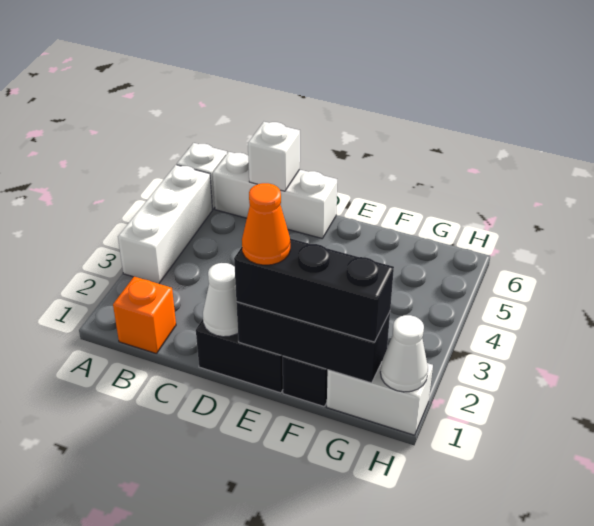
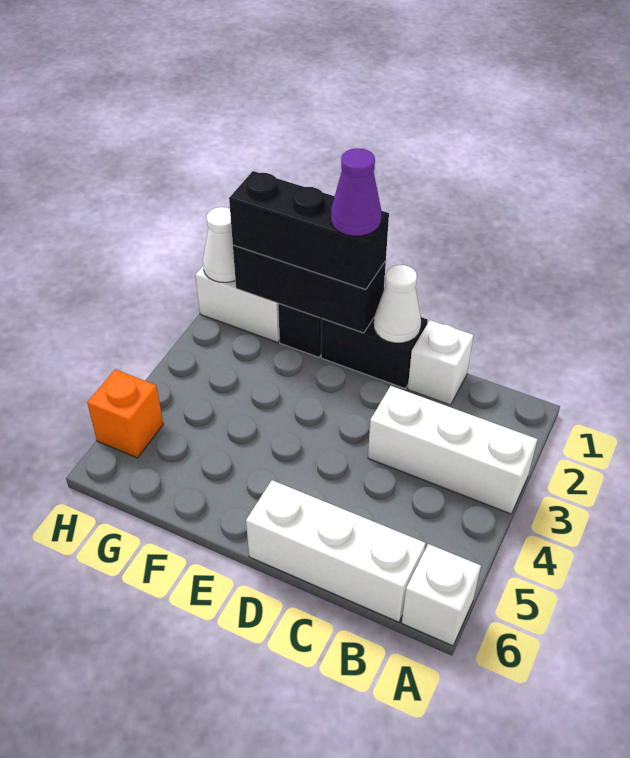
white brick A3:A5 level 1 -> white brick A3:C3 level 1
orange brick B1 level 1 -> orange brick H5 level 1
white brick C6 level 2 -> white brick C1 level 1
orange cone E1 level 4 -> purple cone E1 level 4

